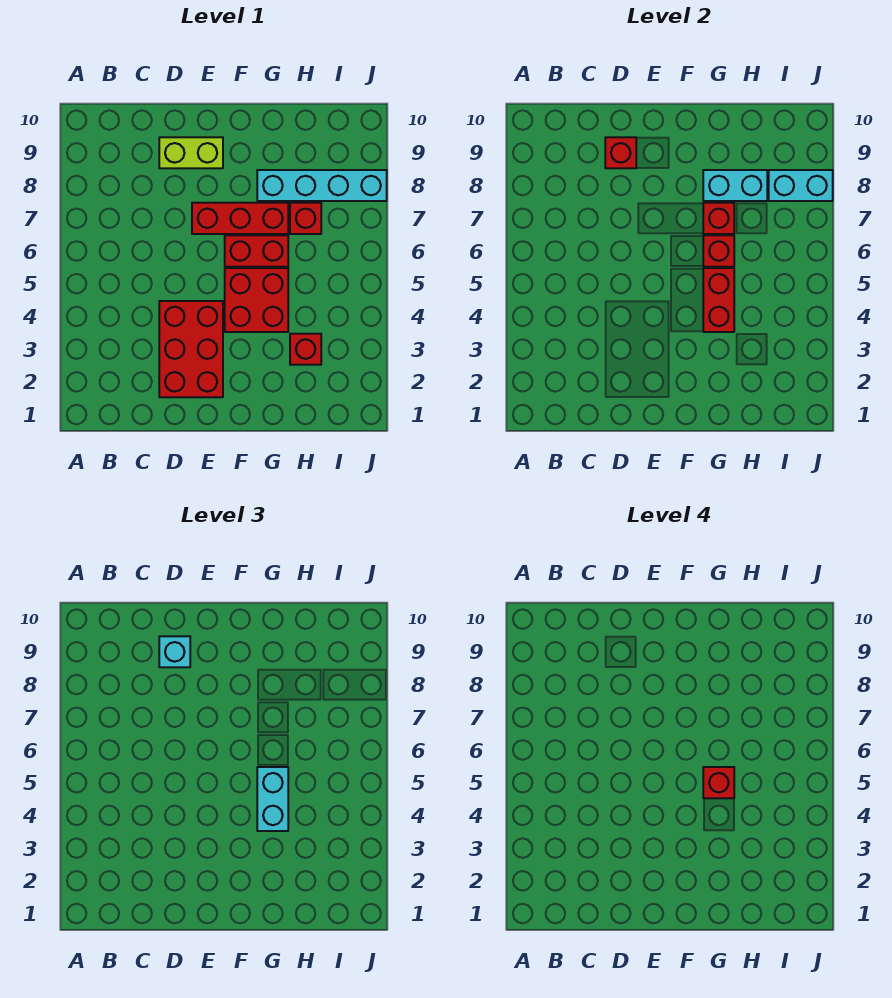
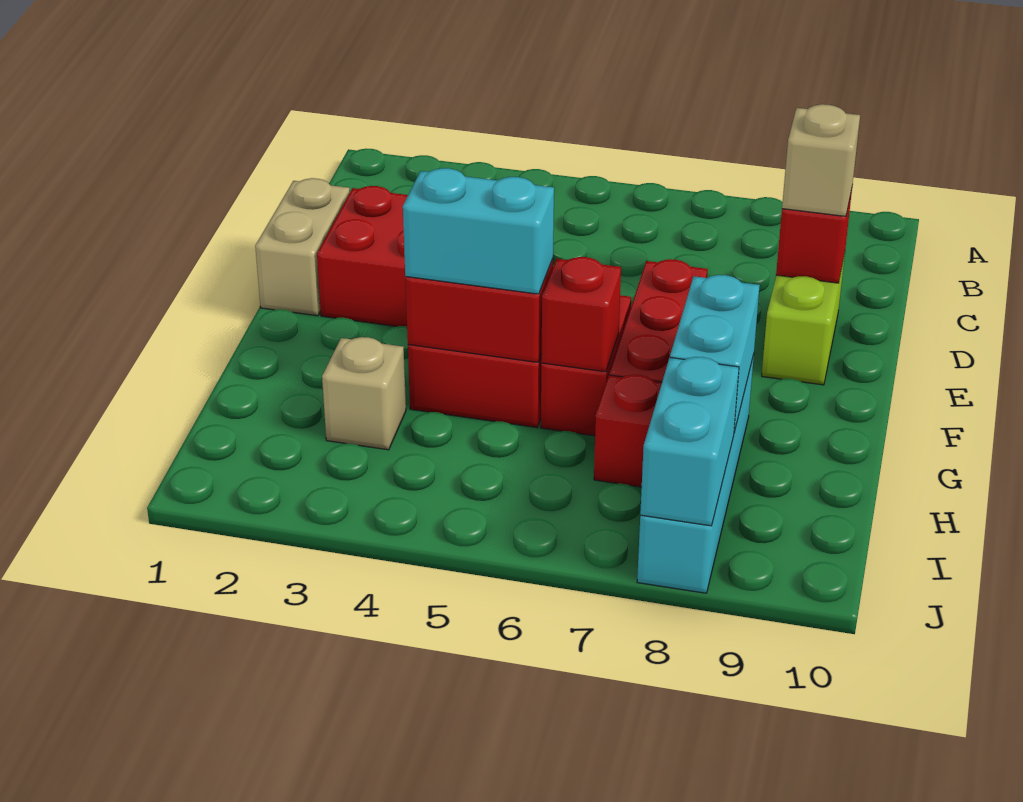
none -> tan brick D1:E1 level 1
cyan brick D9 level 3 -> tan brick D9 level 3
red brick G5 level 4 -> none
red brick G7 level 2 -> none
red brick H3 level 1 -> tan brick H3 level 1

